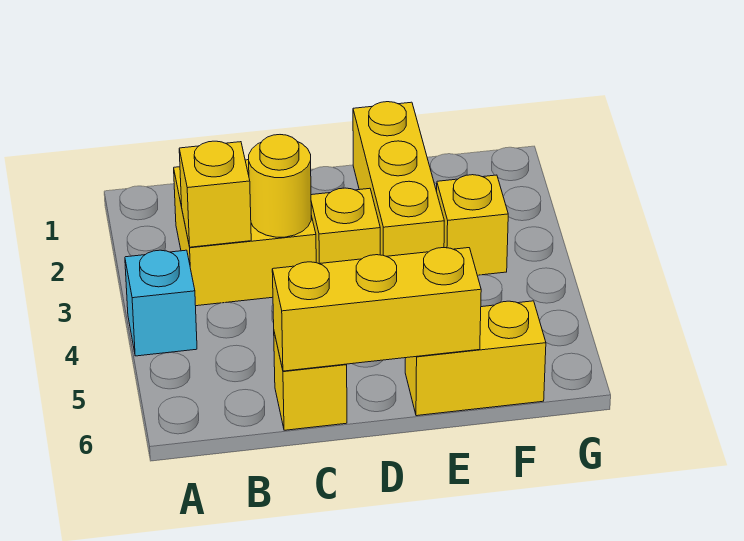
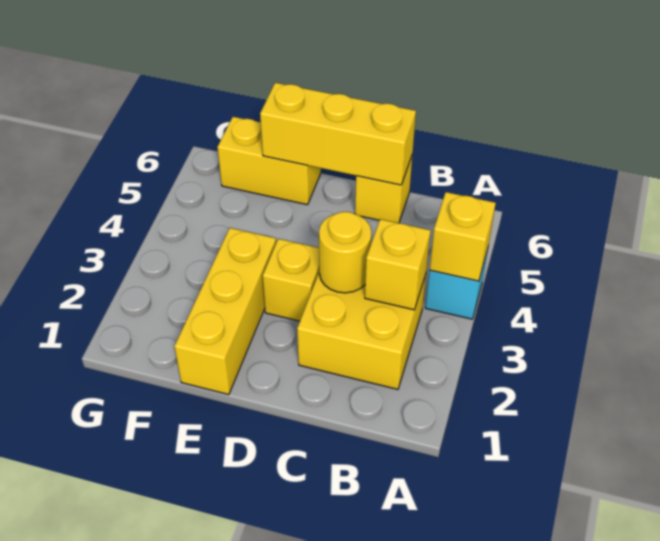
yellow brick F3 level 1 -> yellow brick A4 level 2

